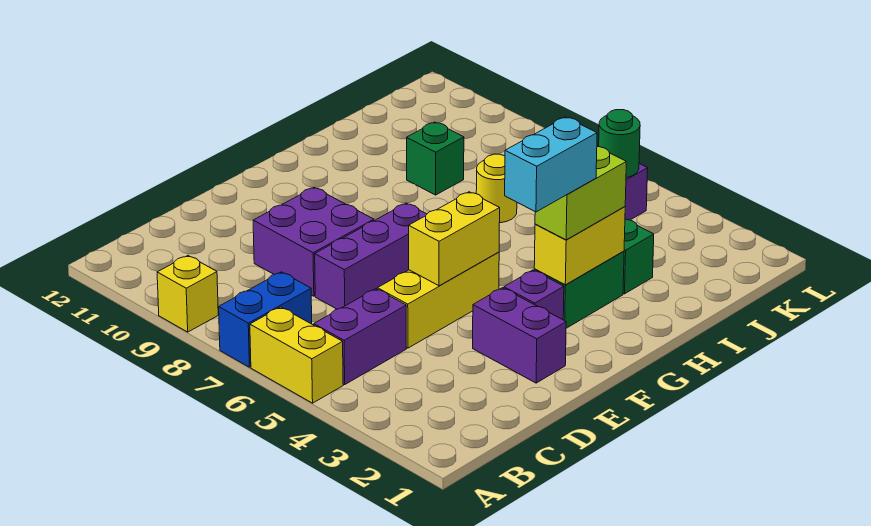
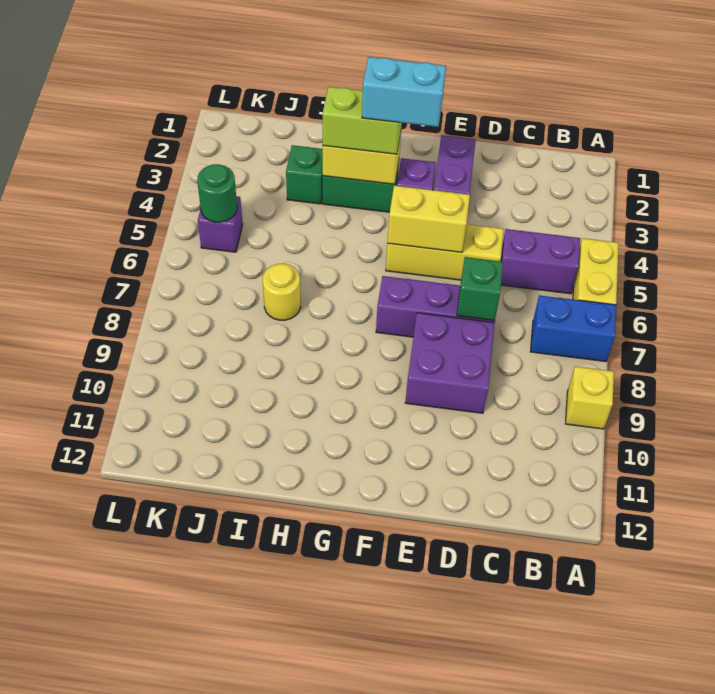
green brick I9 level 1 -> green brick D7 level 2

